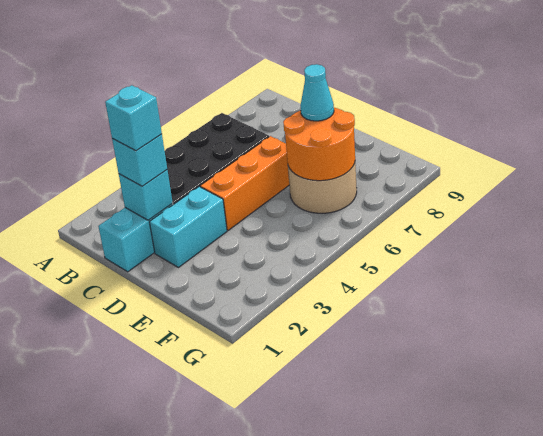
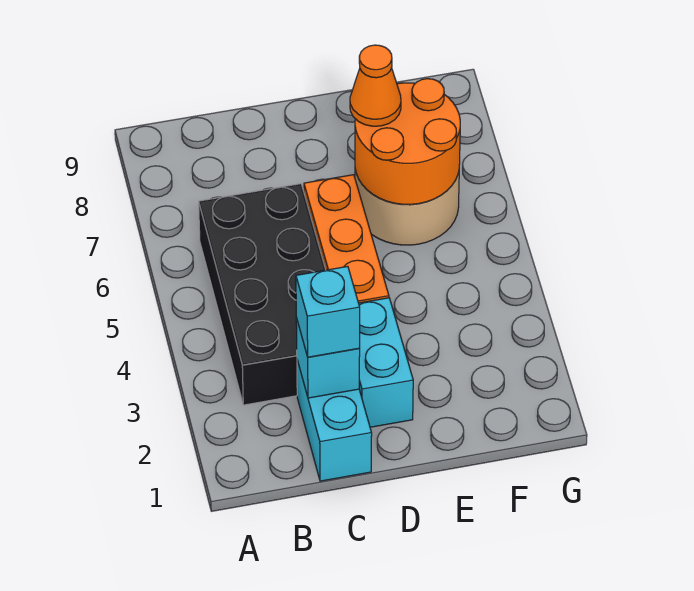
cyan brick C2 level 4 -> none
cyan cone E7 level 3 -> orange cone E7 level 3

